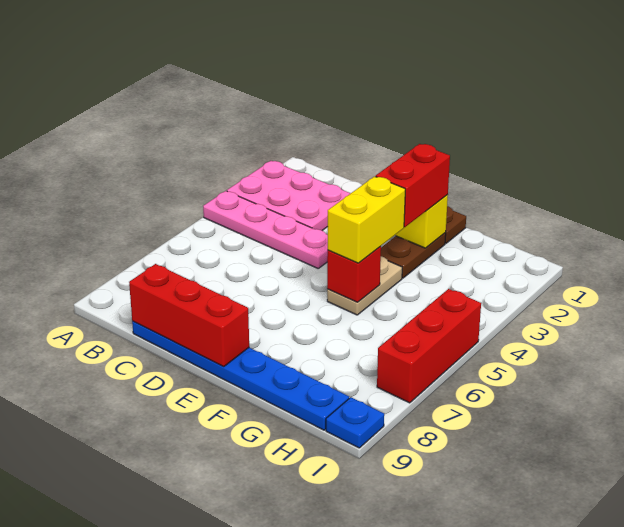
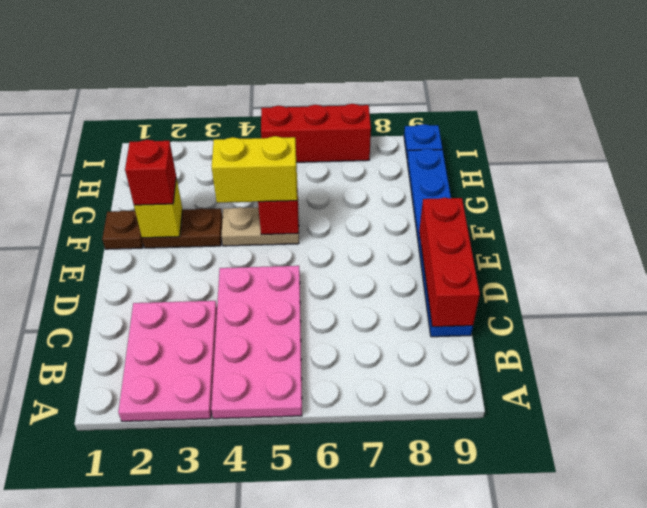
pink plate A4:D4 level 1 -> pink plate A4:D5 level 1
red brick F2:F3 level 3 -> red brick F2 level 3

